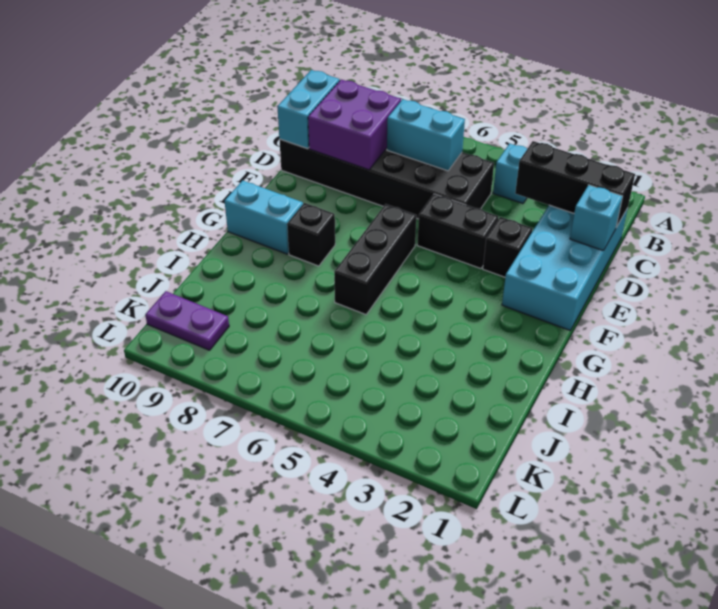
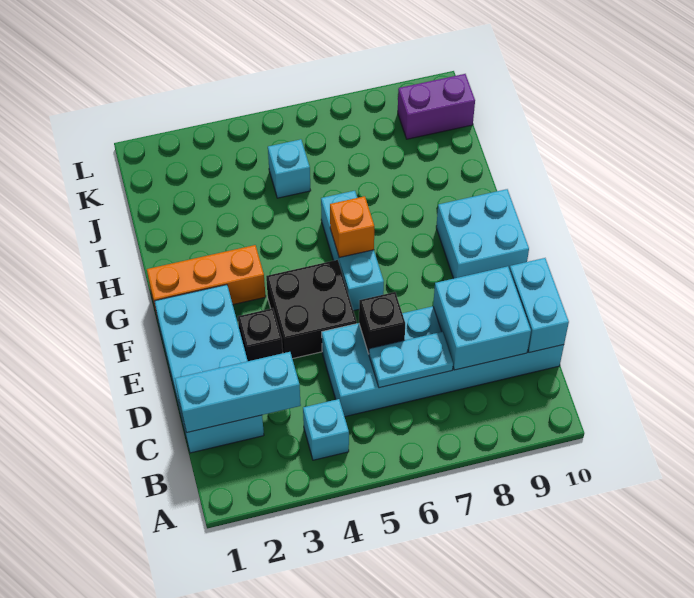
black brick C1:C3 level 2 -> cyan brick C1:C3 level 2
black brick C5:D10 level 1 -> cyan brick C5:D10 level 1
cyan brick C6:C7 level 2 -> cyan plate C6:C7 level 2
purple brick C8:D9 level 2 -> cyan brick C8:D9 level 2
cyan brick D1 level 2 -> cyan brick J5 level 1
black brick E4:E5 level 1 -> black brick E4:F5 level 1
black brick F6:H6 level 1 -> cyan brick F6:H6 level 1
none -> orange brick G1:G3 level 1
none -> orange brick G6 level 2
black brick G8 level 1 -> black brick D6 level 2
cyan brick G9:G10 level 1 -> cyan brick F9:G10 level 1
purple plate K9:K10 level 1 -> purple brick K9:K10 level 1

